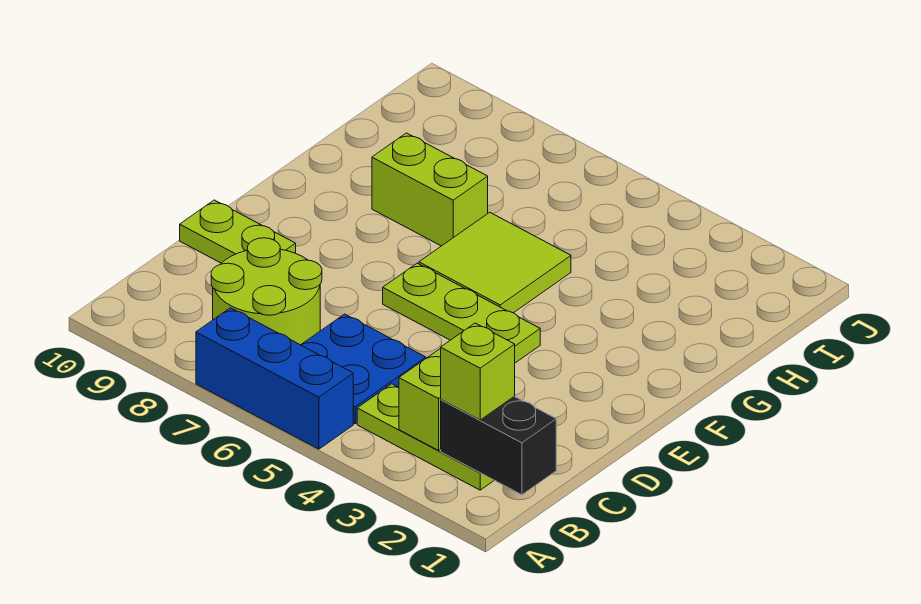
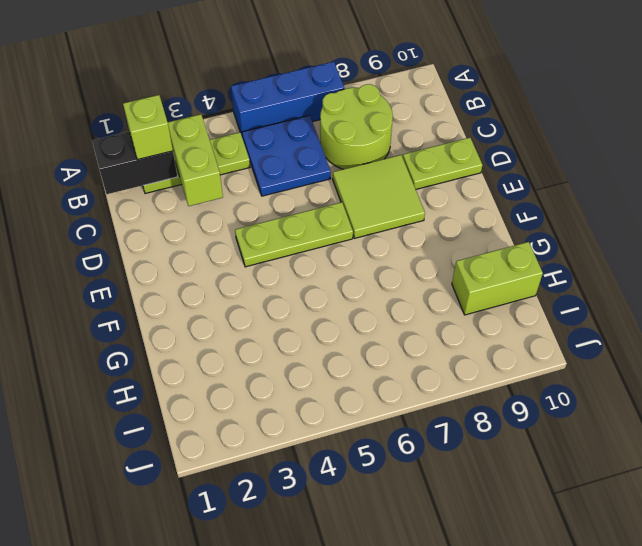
lime tile F5:G6 level 1 -> lime tile D7:E8 level 1
lime brick G7:G8 level 1 -> lime brick H9:H10 level 1

